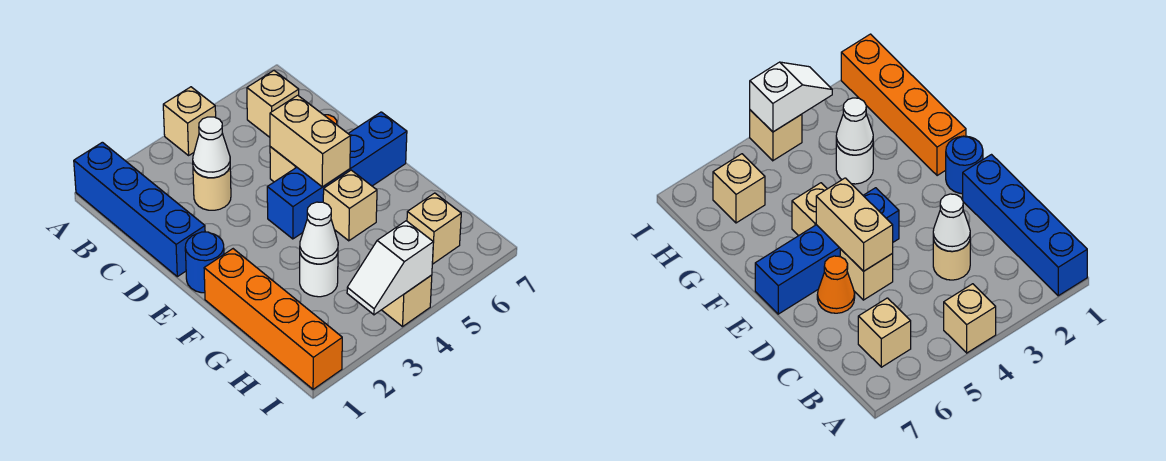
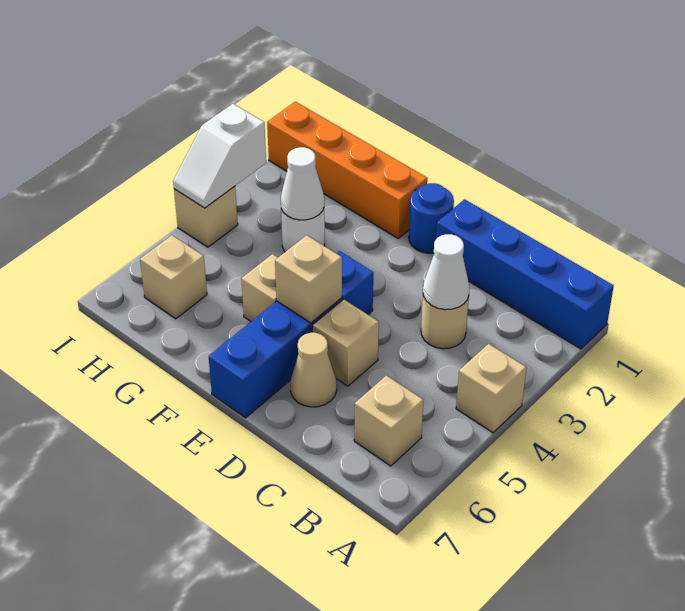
tan brick D5:E5 level 2 -> tan brick E5 level 2
orange cone D6 level 1 -> tan cone D6 level 1
white slope I3:I4 level 2 top 4 -> white slope I3:I4 level 2 top 3

